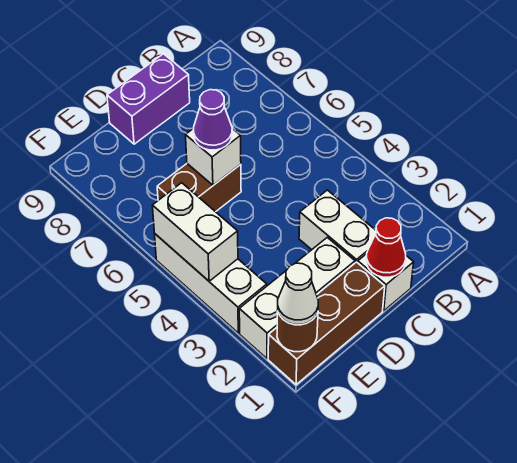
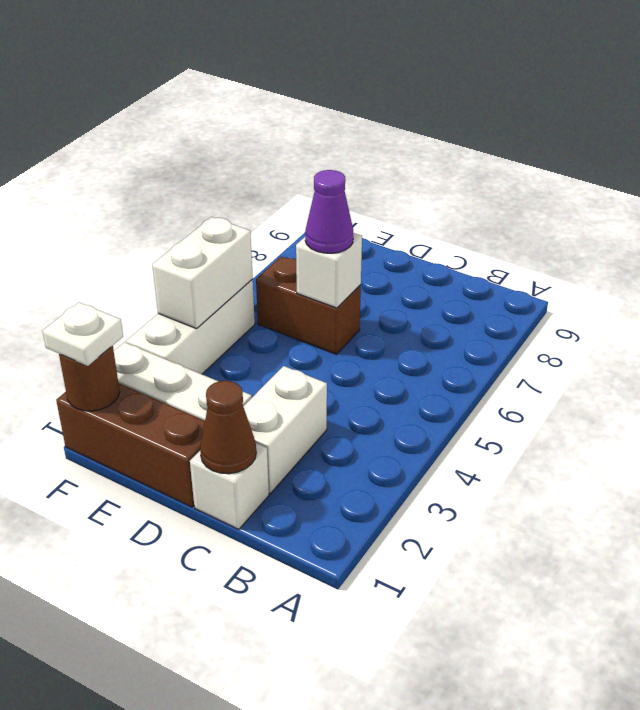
red cone C1 level 2 -> brown cone C1 level 2
purple brick C9:D9 level 1 -> none
white cone F1 level 3 -> white plate F1 level 3

